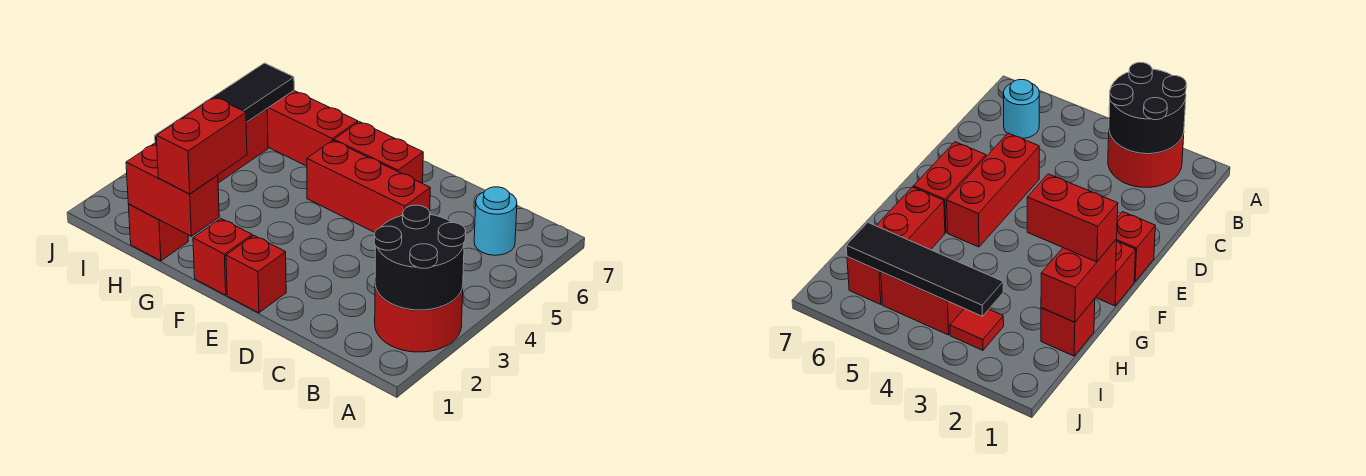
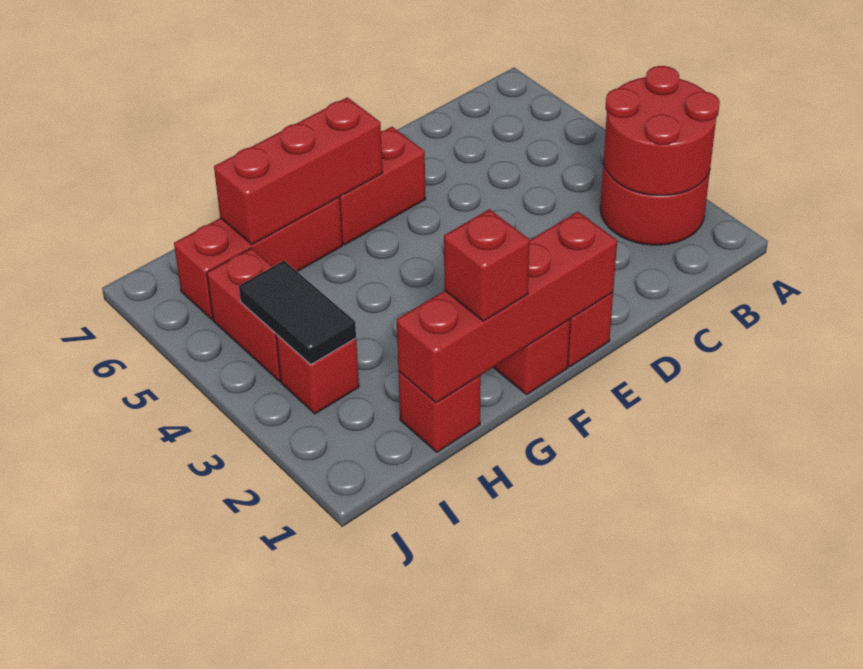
black round brick A2:B3 level 2 -> red round brick A2:B3 level 2
cyan round brick B6 level 1 -> none
red brick D5:F5 level 1 -> red brick F6:H6 level 2
red brick G1:H1 level 2 -> red brick E1:H1 level 2
red brick G1:G2 level 3 -> red brick G1 level 3
red tile I3 level 1 -> red brick I3 level 1
black tile I3:I6 level 2 -> black tile I3:I4 level 2

